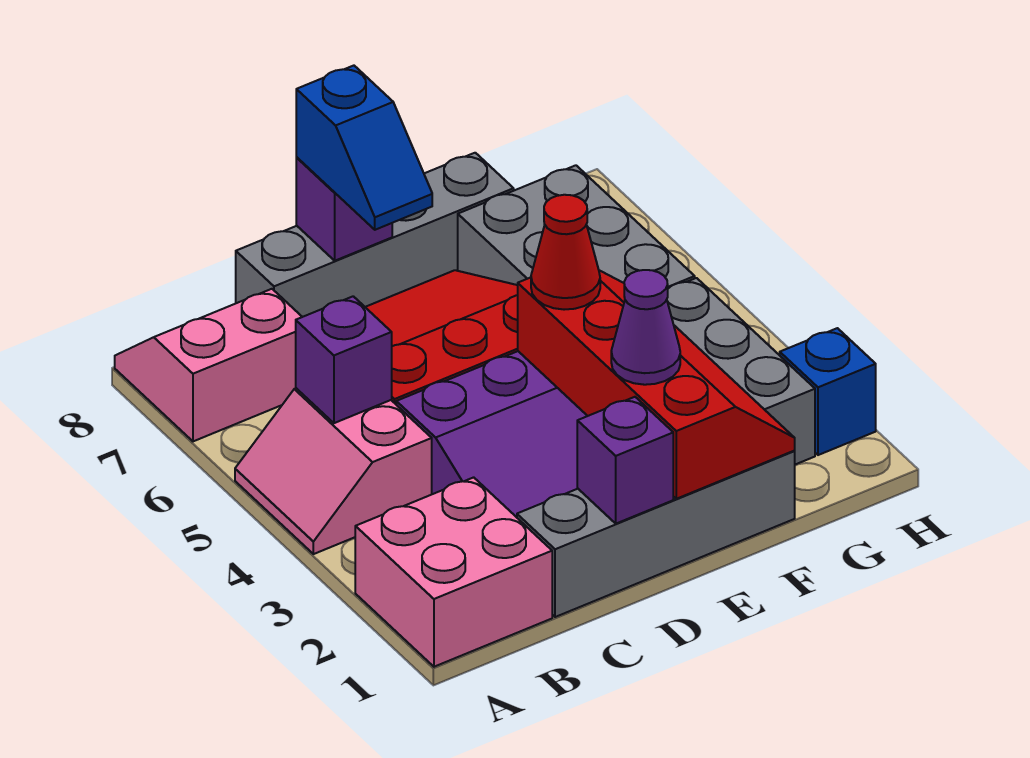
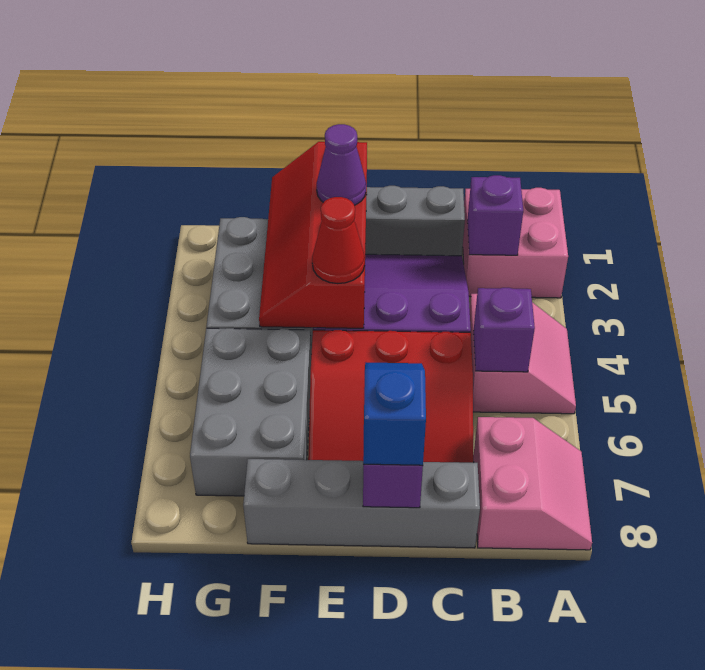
pink slope A7:B8 level 1 top 7 -> pink slope A7:B8 level 1 top B
purple brick D1 level 2 -> purple brick B2 level 2
blue brick H2 level 1 -> none

